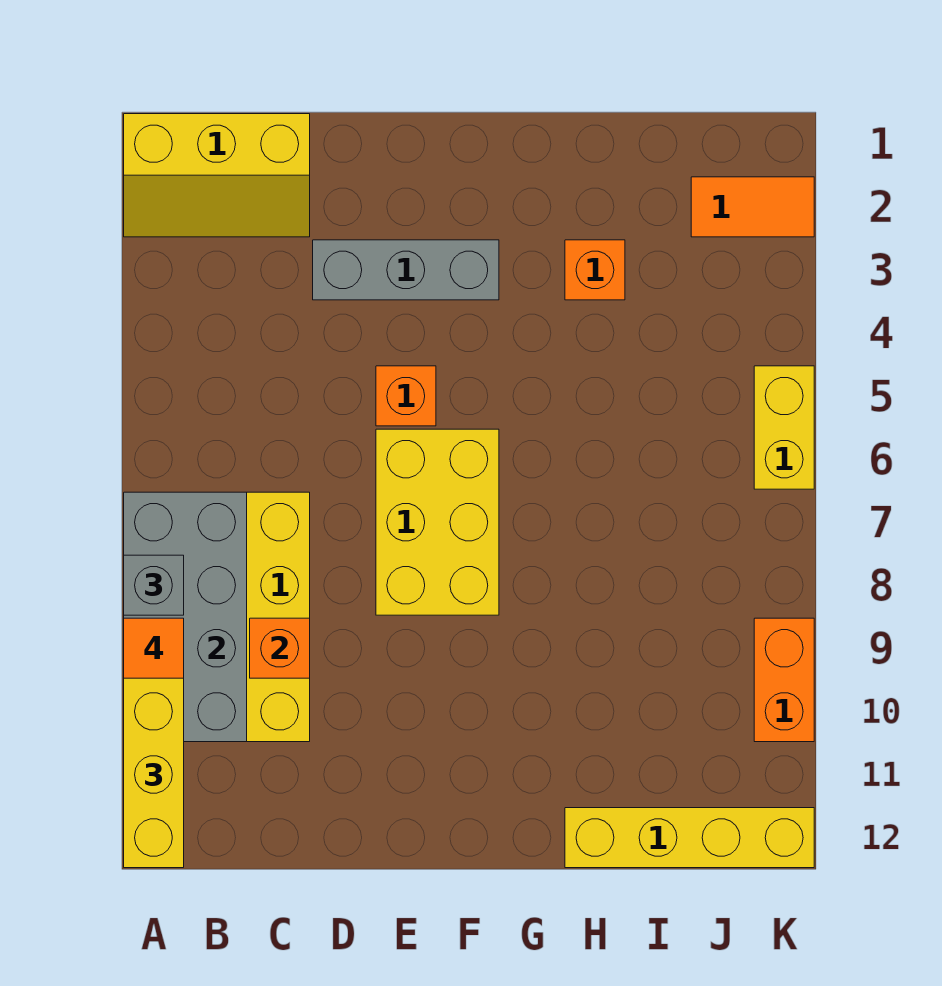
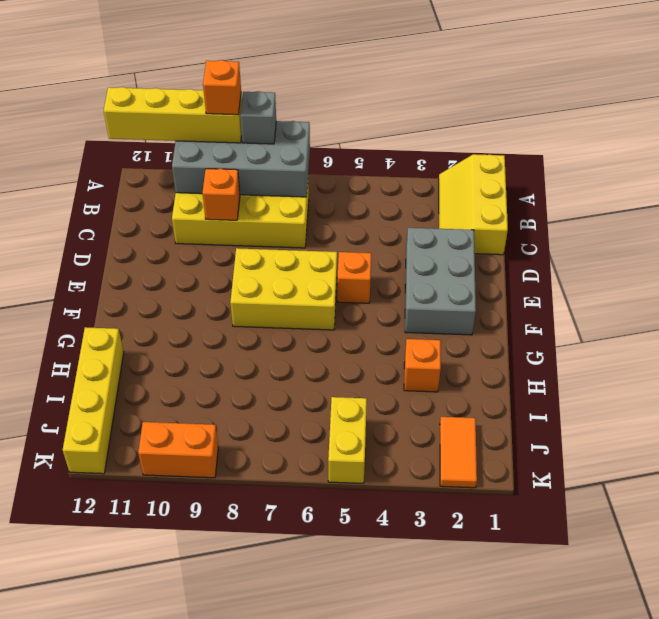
orange tile A9 level 4 -> orange brick A9 level 4
grey brick D3:F3 level 1 -> grey brick D2:F3 level 1
yellow brick K5:K6 level 1 -> yellow brick J5:K5 level 1

